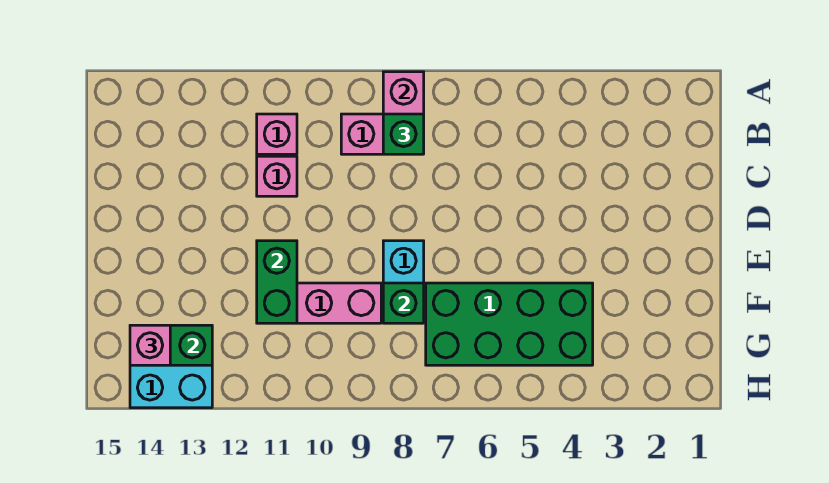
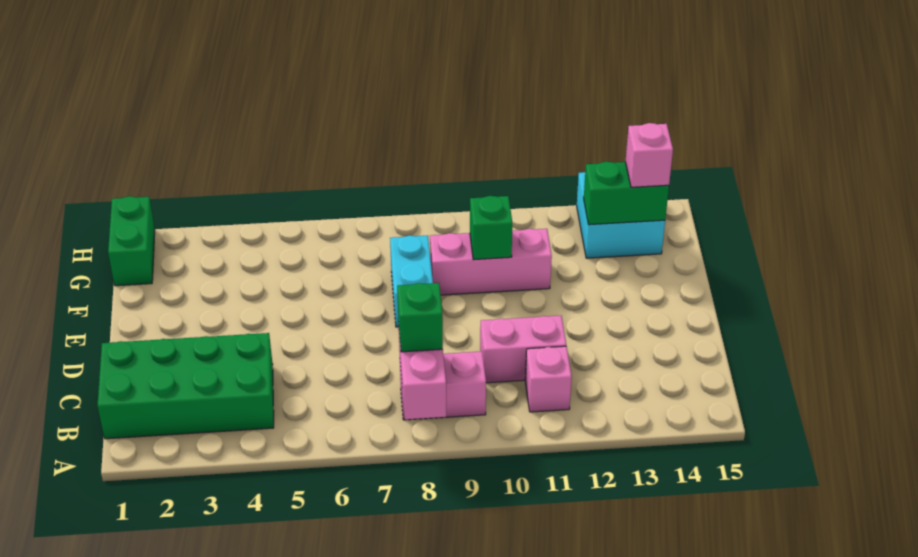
pink brick C11 level 1 -> pink brick C10:C11 level 1
green brick E11:F11 level 2 -> green brick G1:H1 level 1
green brick F4:G7 level 1 -> green brick B1:C4 level 1
green brick F8 level 2 -> green brick F10 level 2

